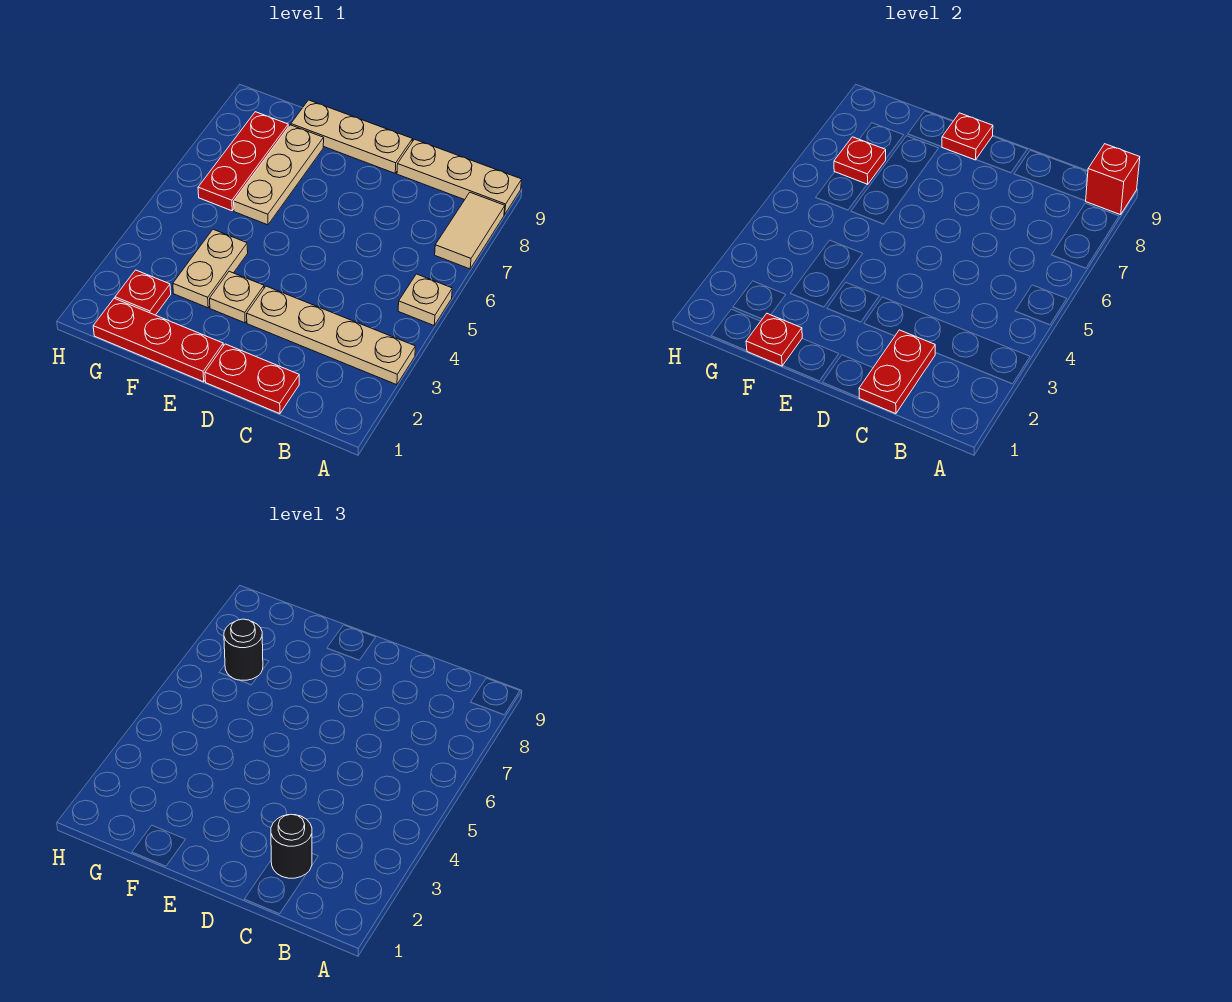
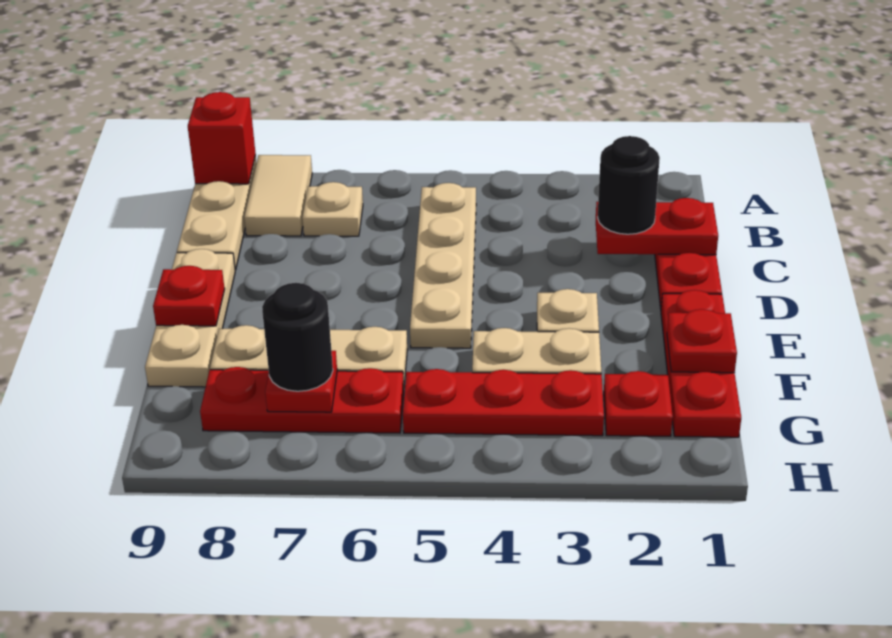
tan plate A3:D3 level 1 -> tan plate B5:E5 level 1
tan plate A5 level 1 -> tan plate B7 level 1
tan tile A7:A8 level 1 -> tan tile A8:B8 level 1
none -> red plate G3:G5 level 1

